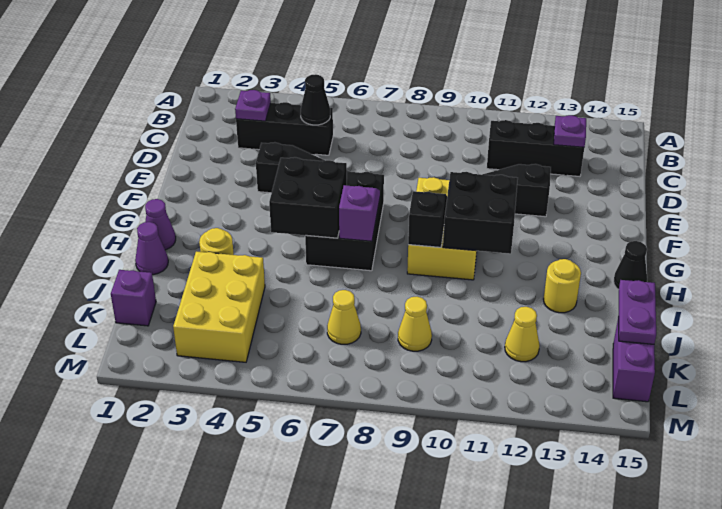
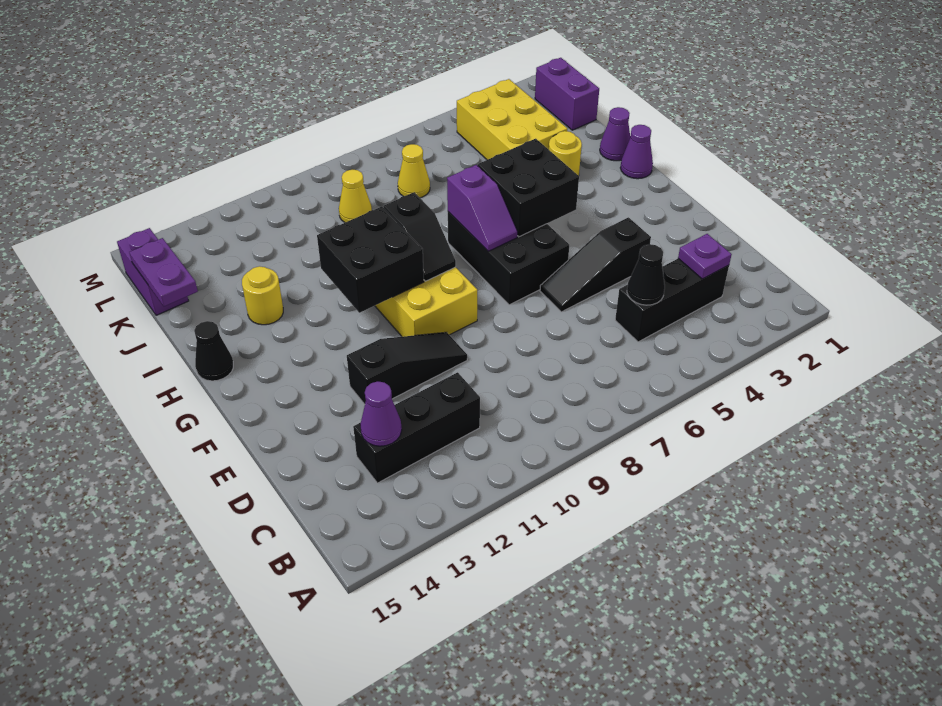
purple plate C13 level 2 -> purple cone C13 level 2
purple brick K1 level 1 -> purple brick K1:L1 level 1
yellow cone K12 level 1 -> none

